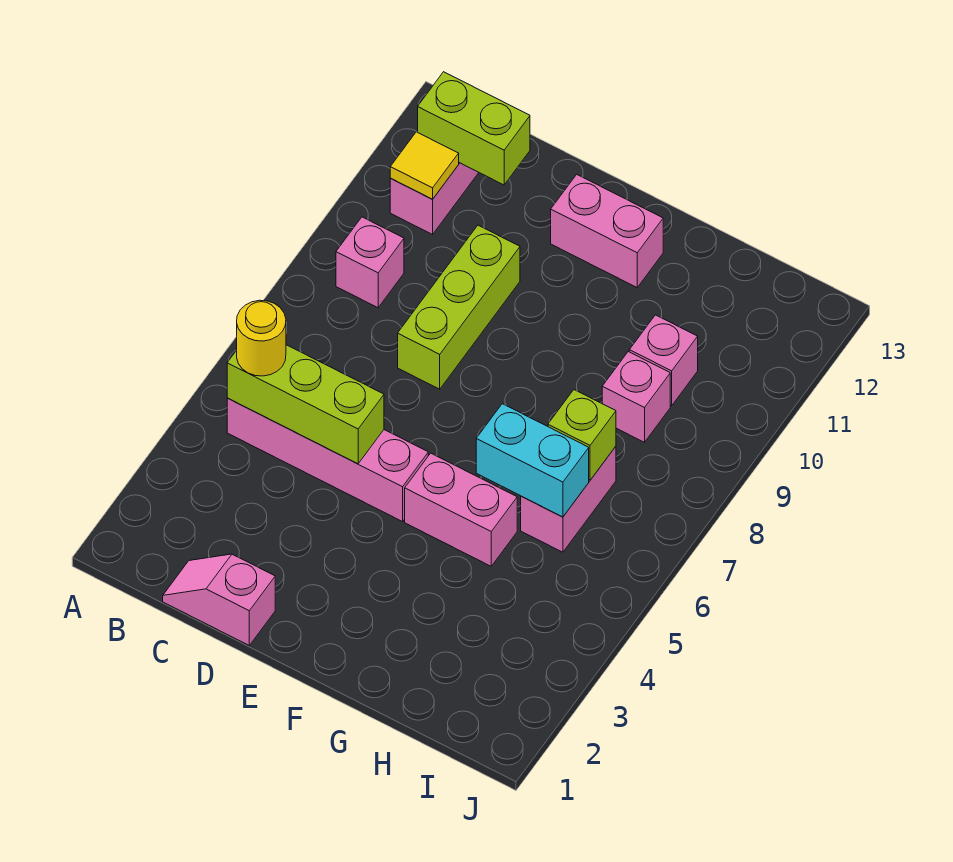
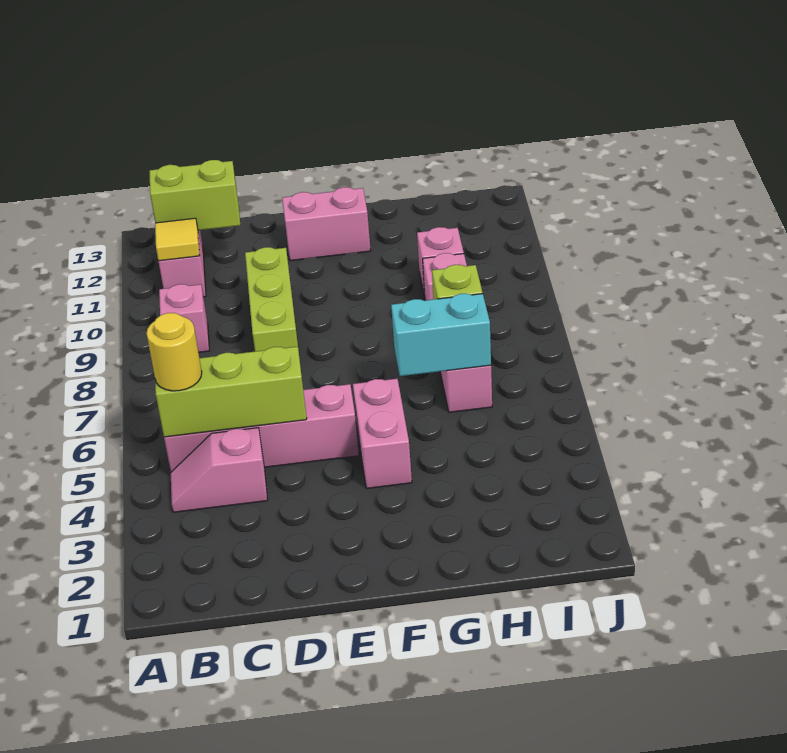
pink slope C1:D1 level 1 top D -> pink slope B4:C4 level 1 top C
pink brick F5:G5 level 1 -> pink brick F4:F5 level 1

